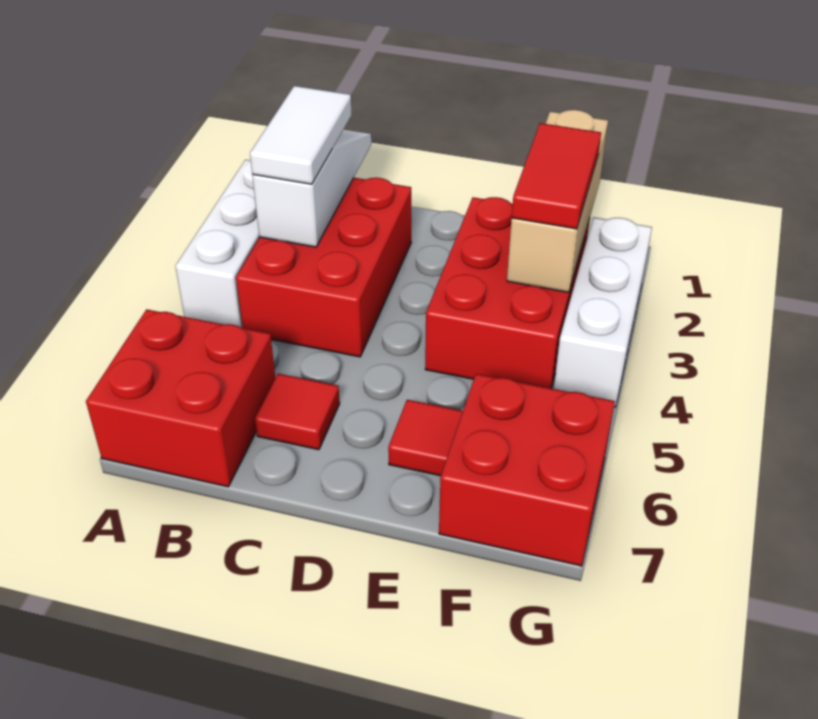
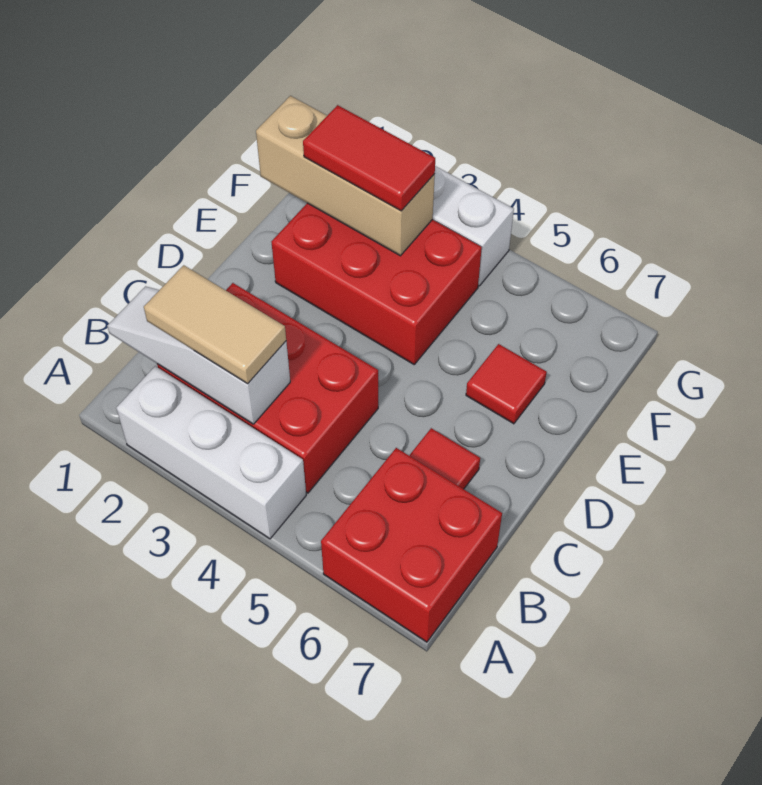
white tile B2:B3 level 3 -> tan tile B2:B3 level 3
red brick F6:G7 level 1 -> none

